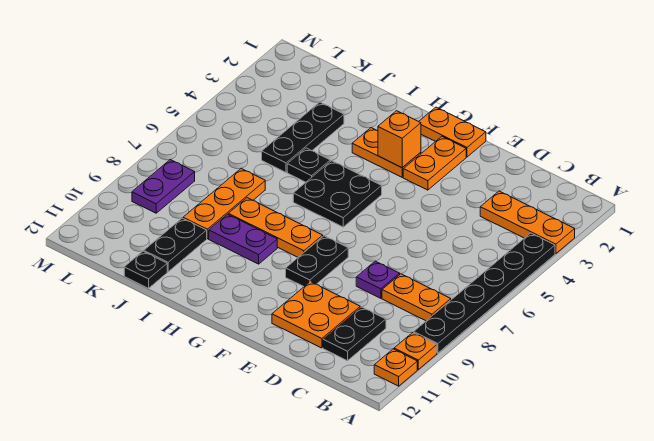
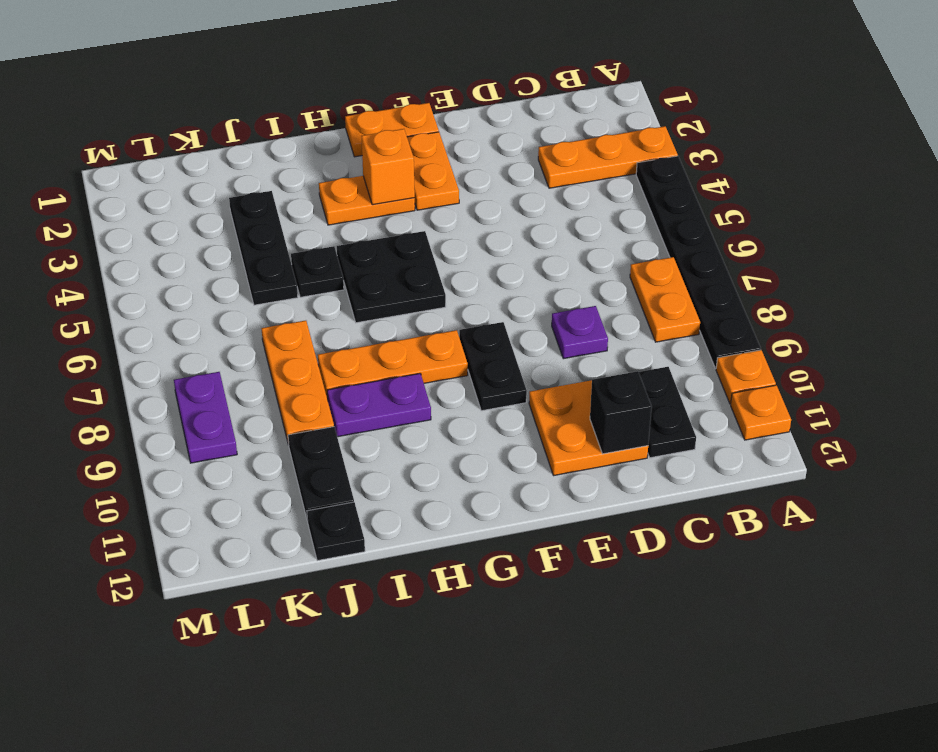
orange plate B8:C8 level 1 -> orange plate B7:B8 level 1
none -> black brick D11 level 2

